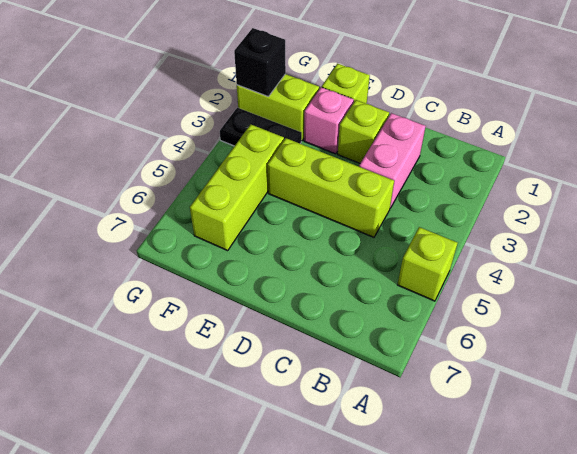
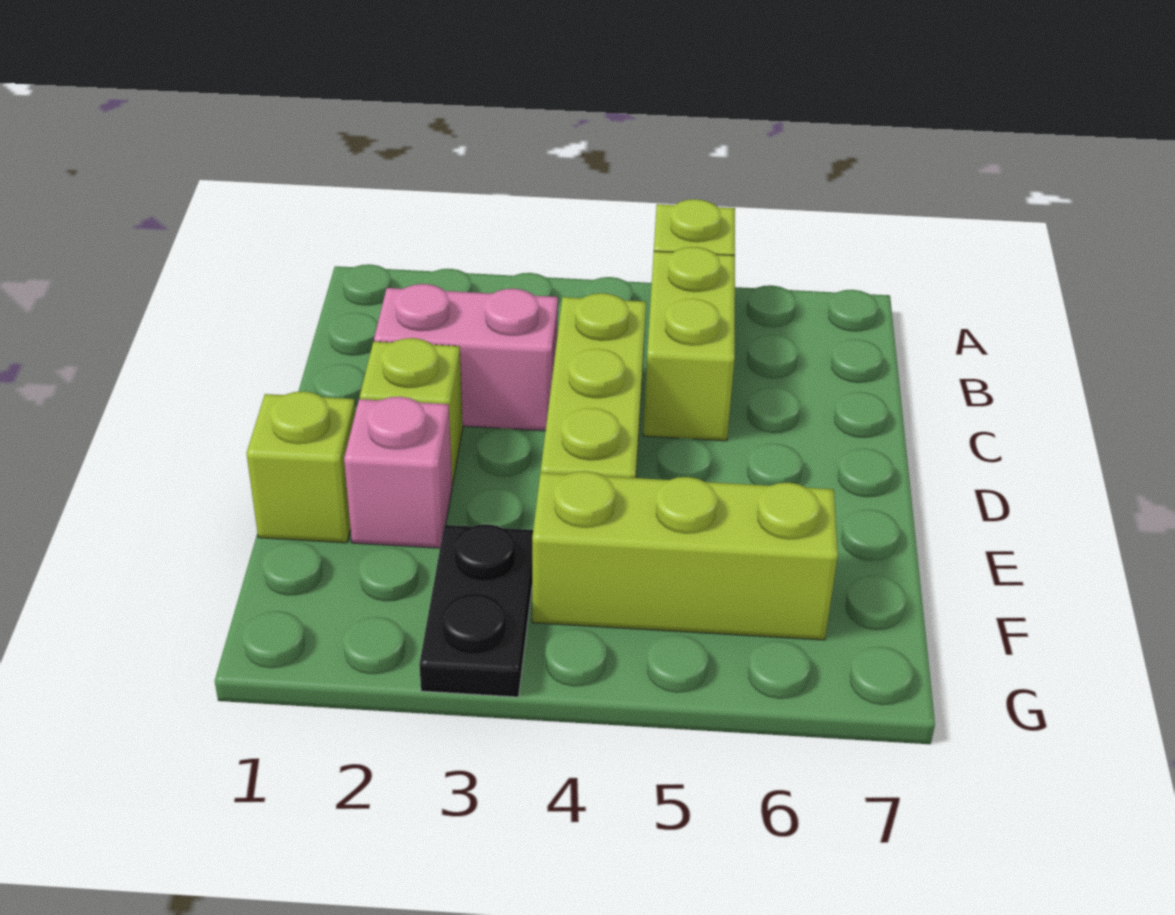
lime brick F2:G2 level 1 -> lime brick B5:C5 level 1
black brick G2 level 2 -> none

